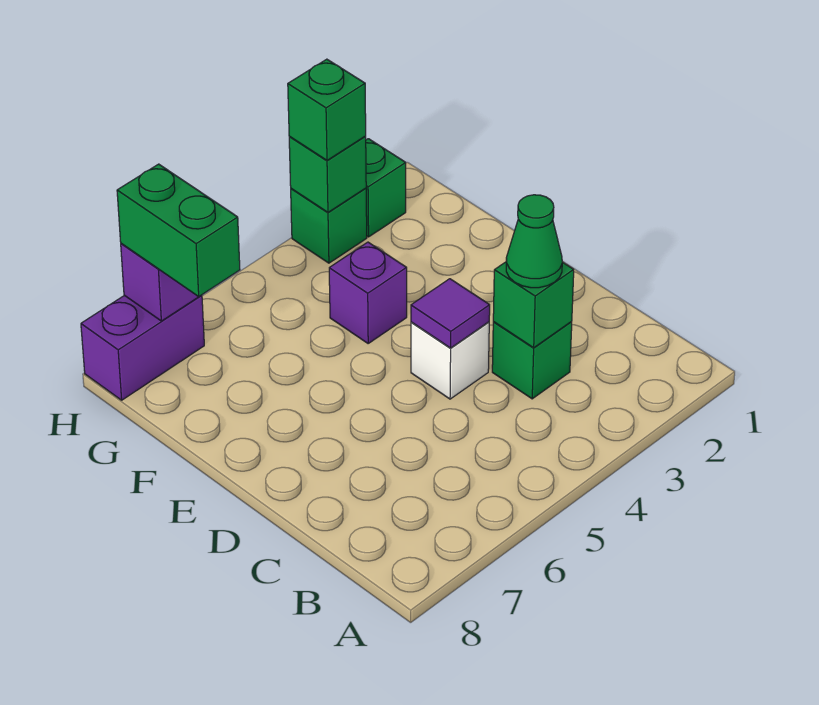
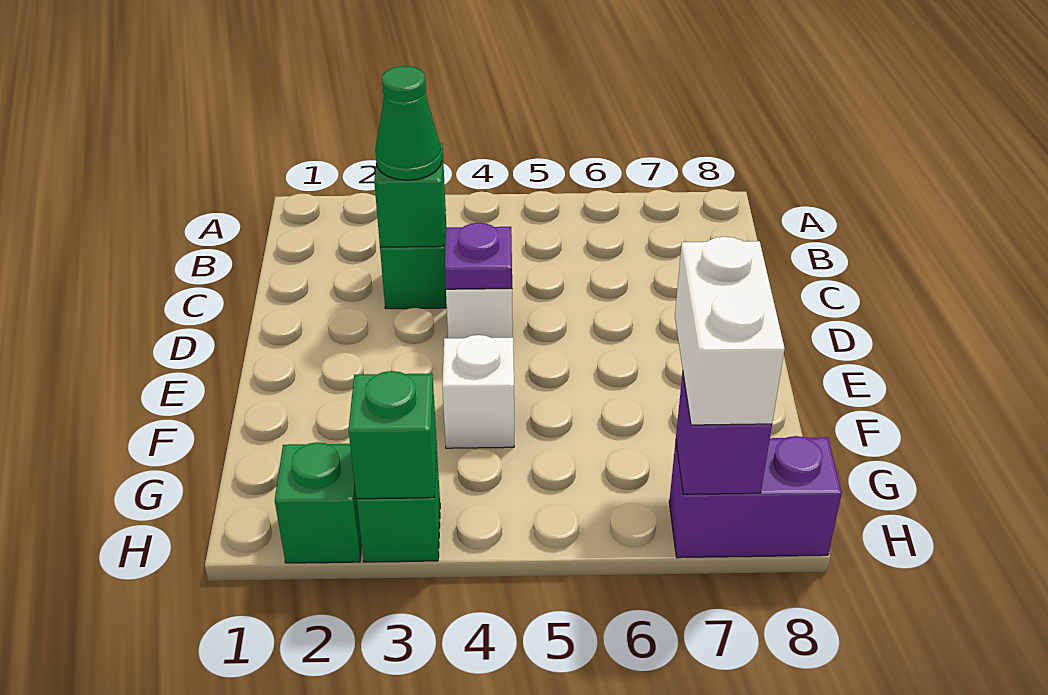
purple tile D4 level 2 -> purple plate D4 level 2
purple brick F4 level 1 -> white brick F4 level 1
green brick G7:H7 level 3 -> white brick G7:H7 level 3
green brick H3 level 3 -> none

